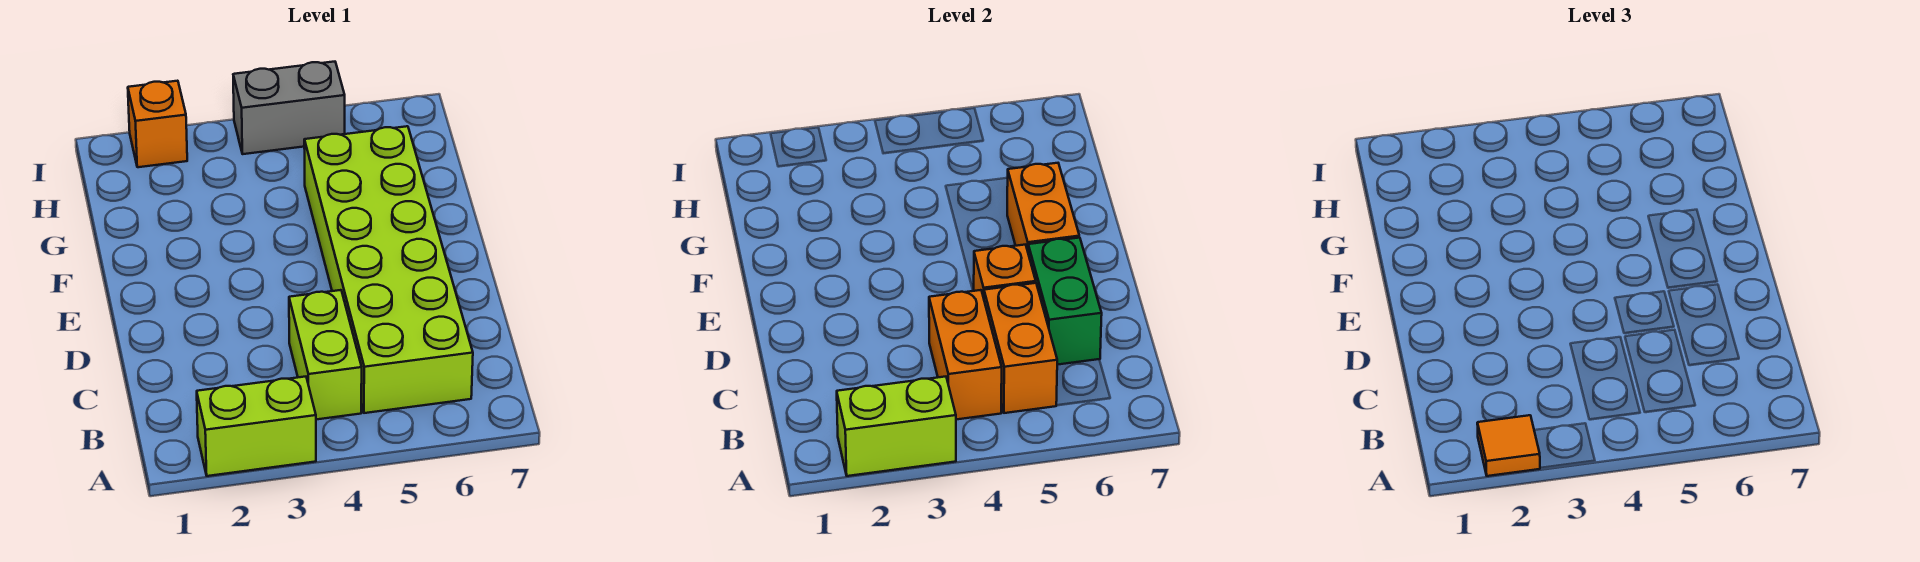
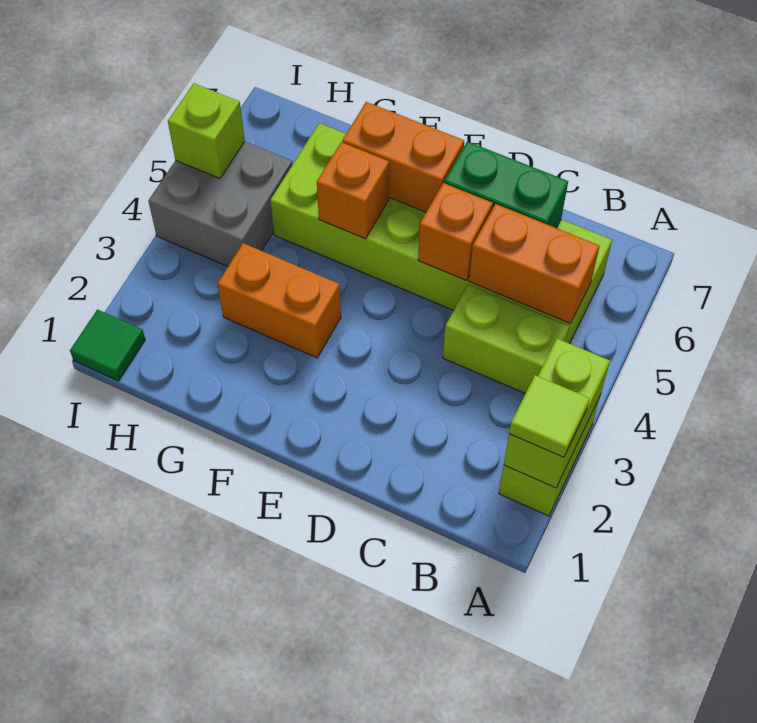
orange tile A2 level 3 -> lime tile A2 level 3
orange brick B4:C4 level 2 -> orange brick F3:G3 level 1
none -> green tile I1 level 1
orange brick I2 level 1 -> orange brick F5 level 2
grey brick I4:I5 level 1 -> grey brick H4:I5 level 1
none -> lime brick I5 level 2

